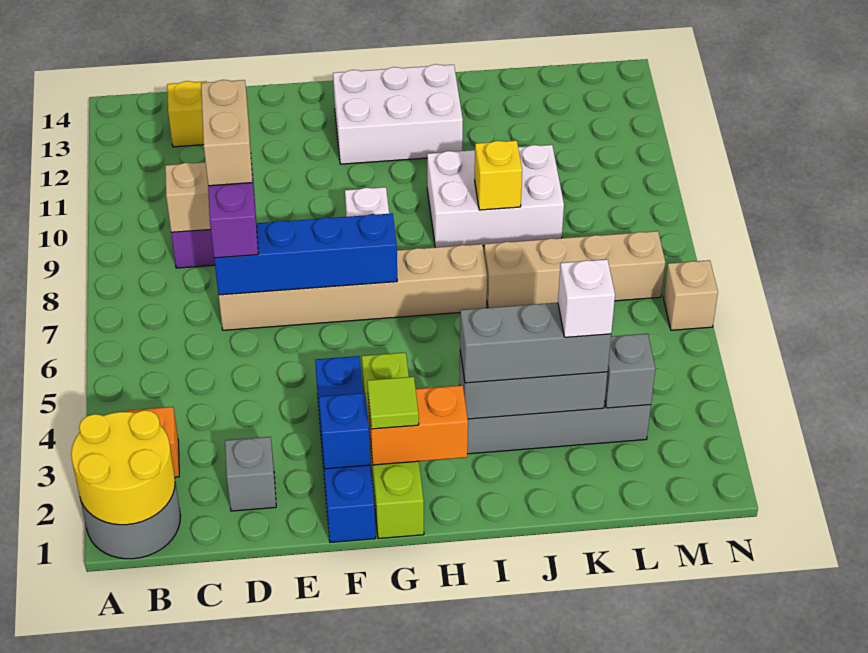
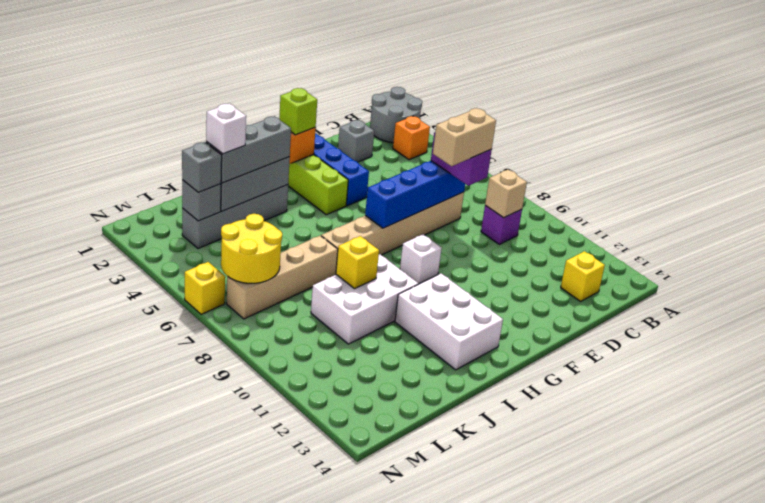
yellow round brick A1:B2 level 2 -> yellow round brick L6:M7 level 2
tan brick D8:D9 level 4 -> tan brick D8:E8 level 4
blue brick F2 level 2 -> none
lime tile G2 level 3 -> lime brick G2 level 3
white brick G12:I13 level 1 -> white brick H11:I13 level 1
none -> grey brick L3 level 3
tan brick N6 level 1 -> yellow brick N6 level 1

